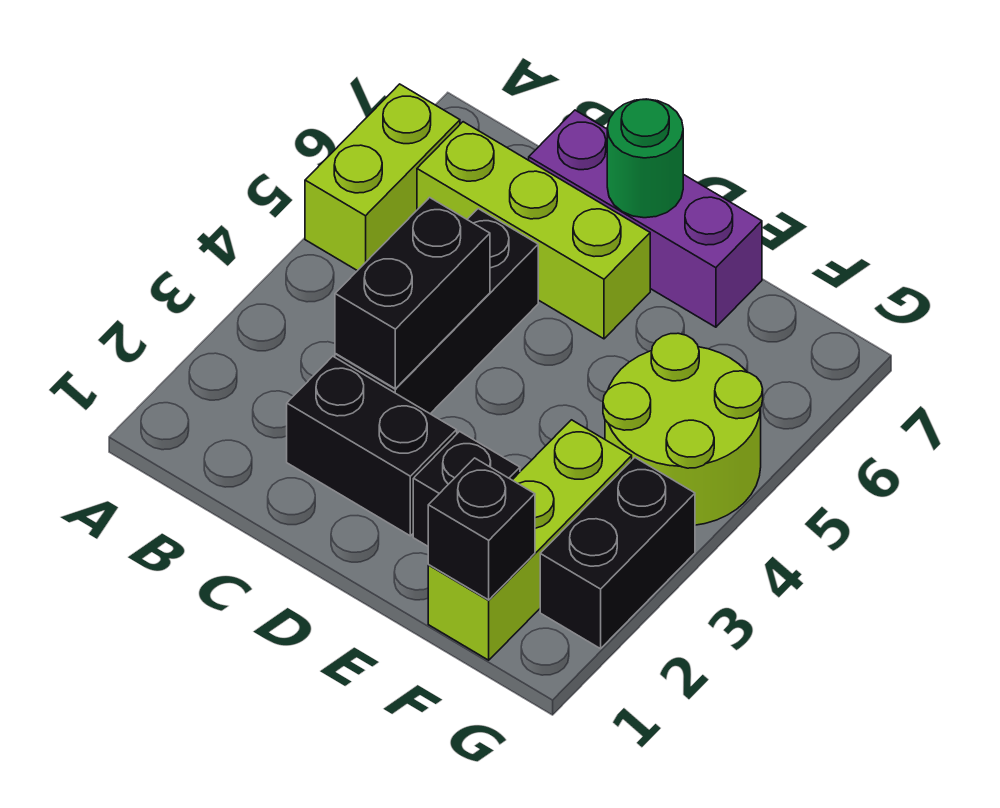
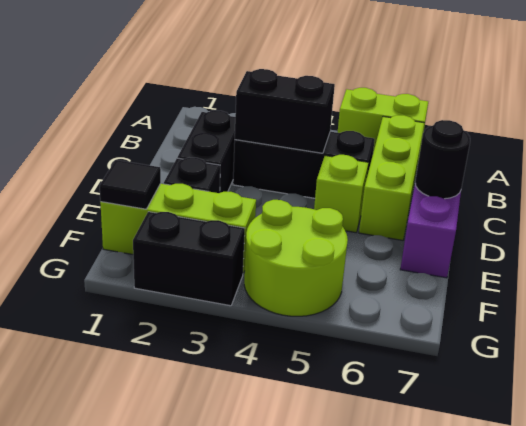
none -> lime brick D5 level 1
green round brick D7 level 2 -> black round brick D7 level 2
black brick F1 level 2 -> black tile F1 level 2

